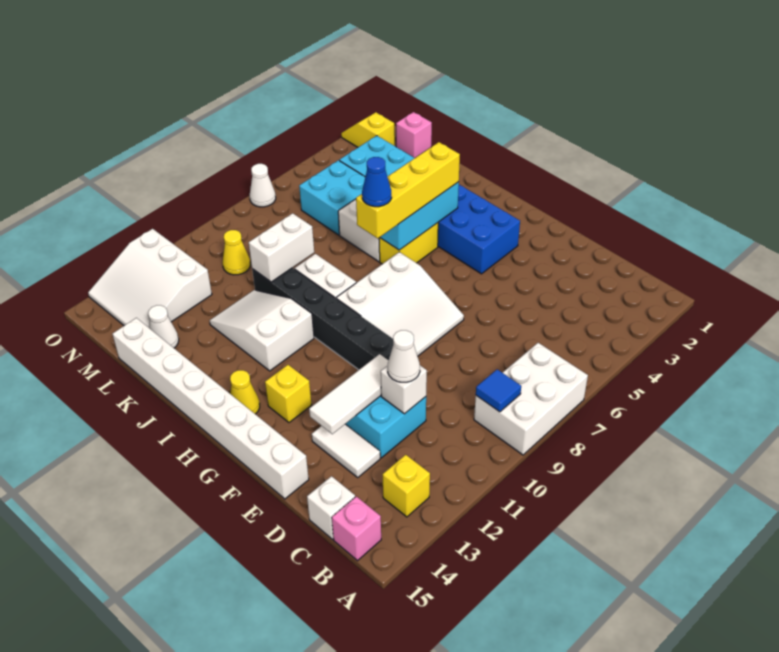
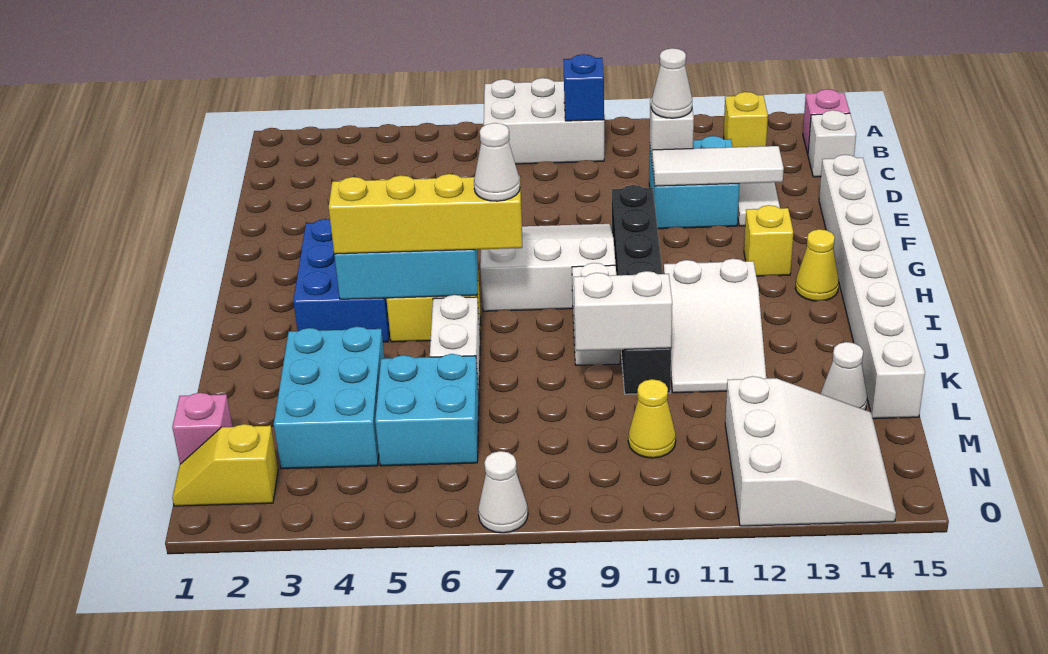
blue tile B9 level 2 -> blue brick B9 level 2
blue cone I7 level 4 -> white cone I7 level 4
yellow slope N2:O2 level 1 top N -> yellow slope N1:N2 level 1 top 2

